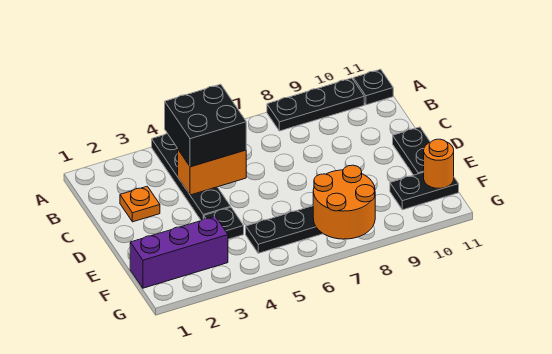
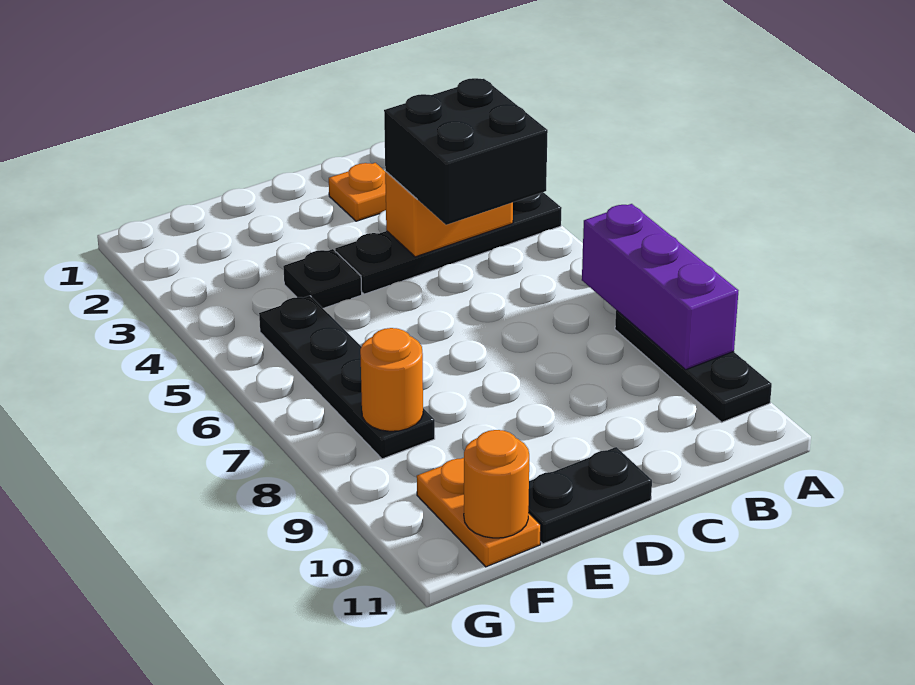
black plate A11 level 1 -> none
orange brick C4:C5 level 2 -> orange brick B4:C4 level 2
purple brick F1:F3 level 1 -> purple brick A7:A9 level 2
orange round brick F7:G8 level 2 -> orange round brick F8 level 2
black plate F10:F11 level 1 -> orange plate F10:F11 level 1

